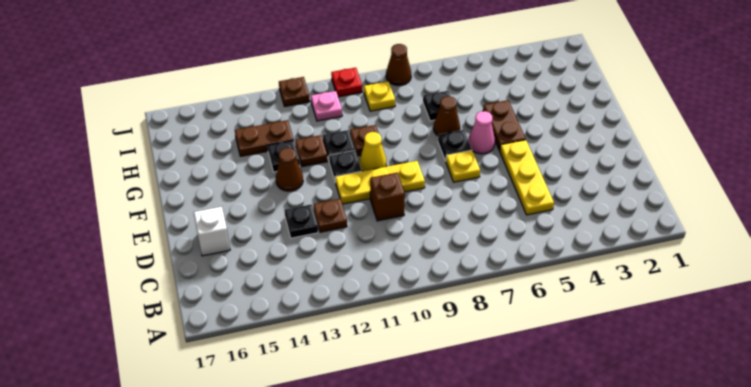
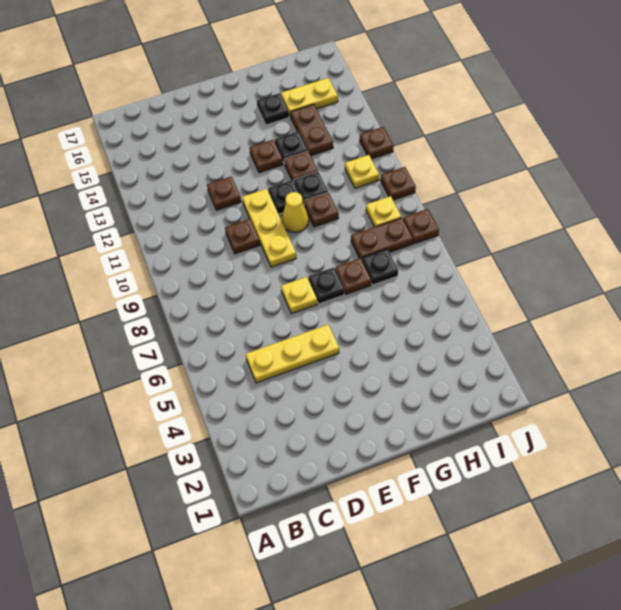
brown brick D10 level 1 -> brown plate D10 level 1
black plate D13 level 1 -> black plate G15 level 1
white brick D16 level 1 -> none
brown plate F5:G5 level 1 -> brown plate H8:I8 level 1
pink cone F6 level 1 -> none
brown cone F13 level 1 -> brown plate F13 level 1
brown cone G7 level 1 -> brown plate G7 level 1
none -> yellow plate H15:I15 level 1
pink plate I11 level 1 -> yellow plate I11 level 1
brown cone J8 level 1 -> brown plate J8 level 1
red plate J10 level 1 -> brown plate J10 level 1

